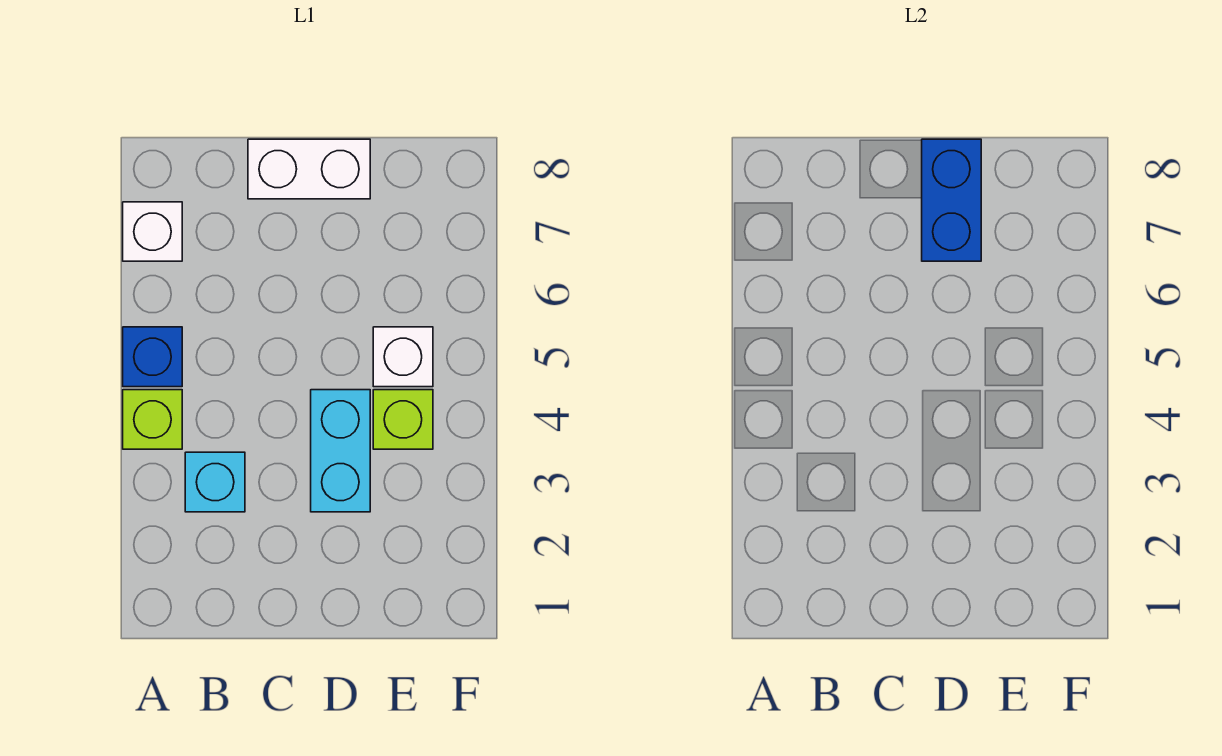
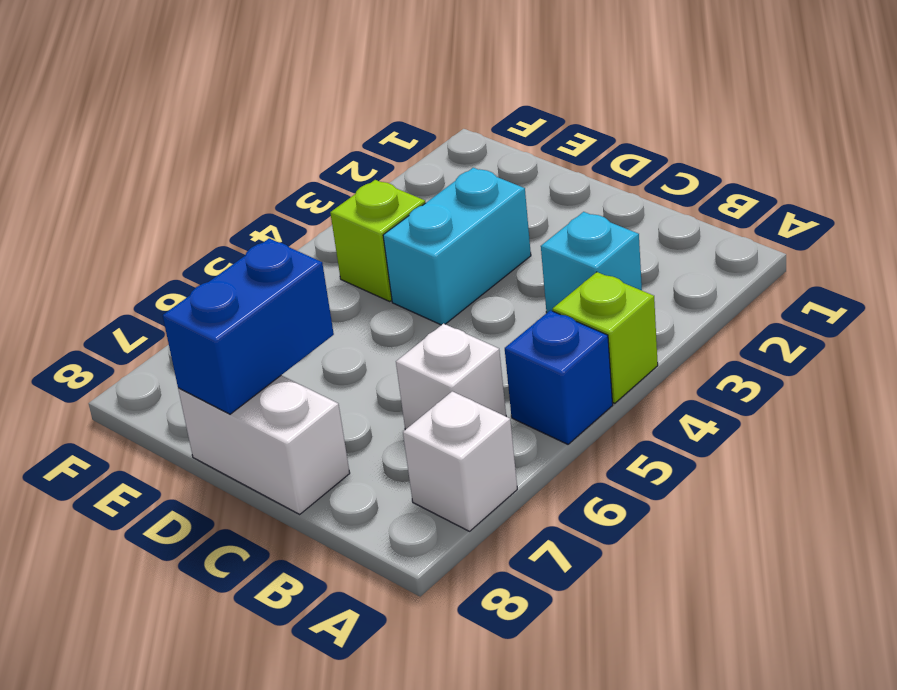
white brick E5 level 1 -> white brick B6 level 1

